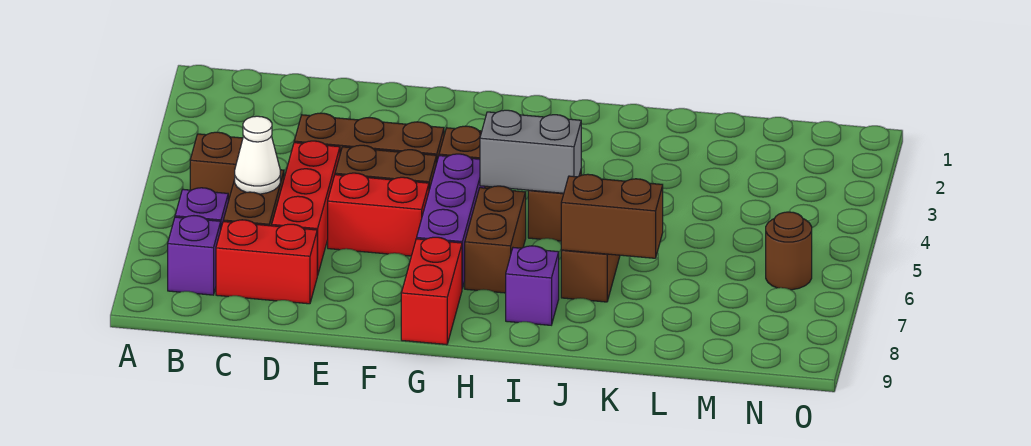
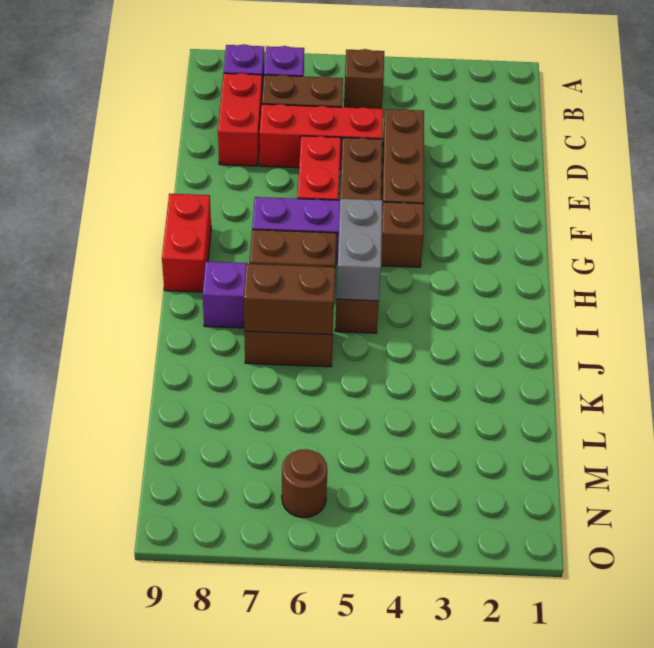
white cone C6 level 2 -> none
red brick G8:G9 level 1 -> red brick G9:H9 level 1
brown brick J7:K7 level 2 -> brown brick J6:J7 level 2

